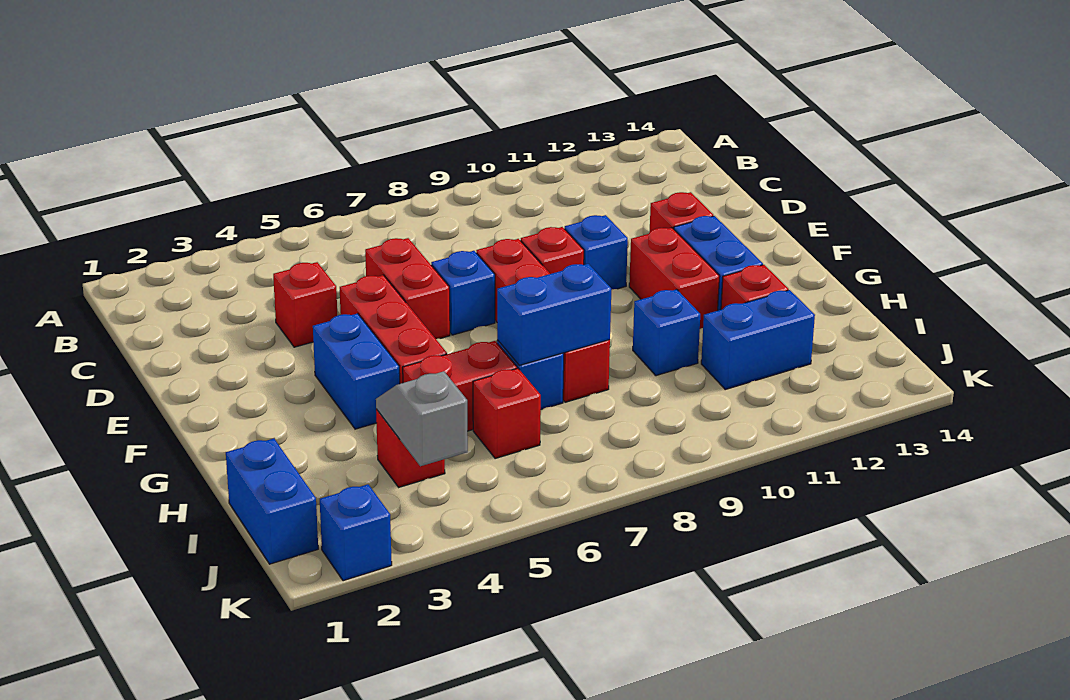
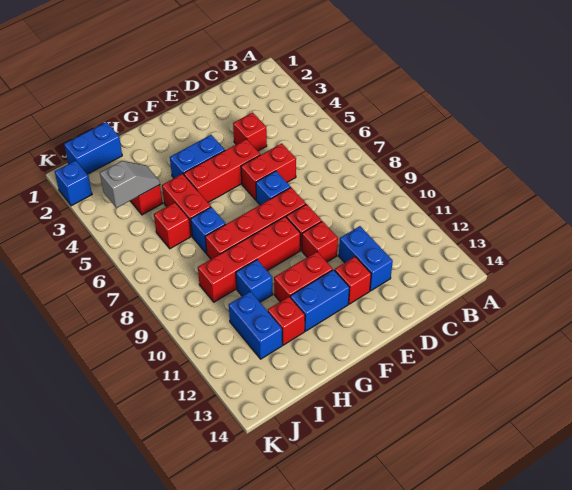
blue brick E10 level 1 -> red brick E10 level 1
none -> red brick F9:I9 level 1
blue brick H7:H8 level 2 -> blue brick D11:D12 level 1

